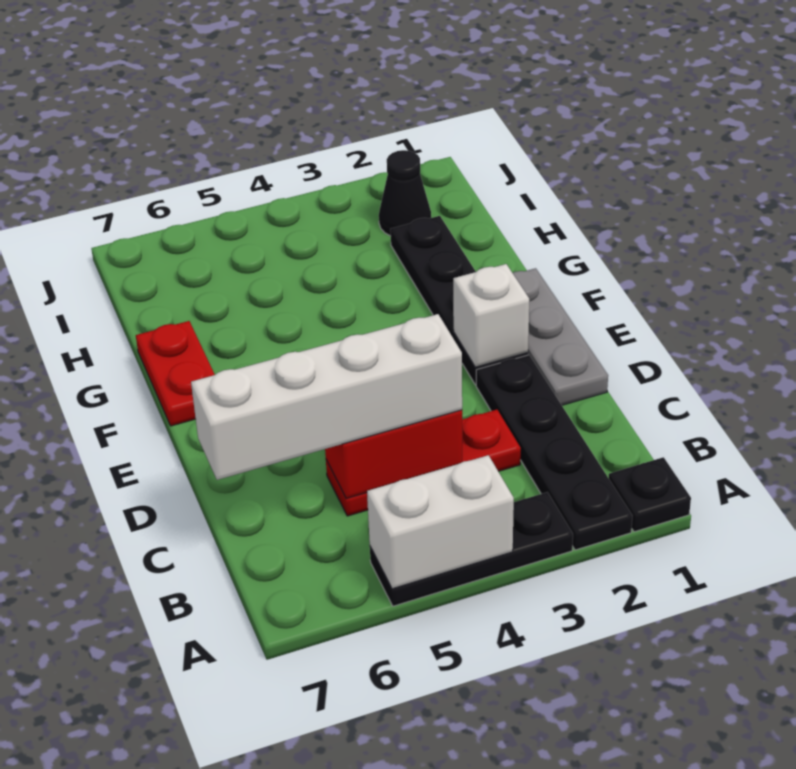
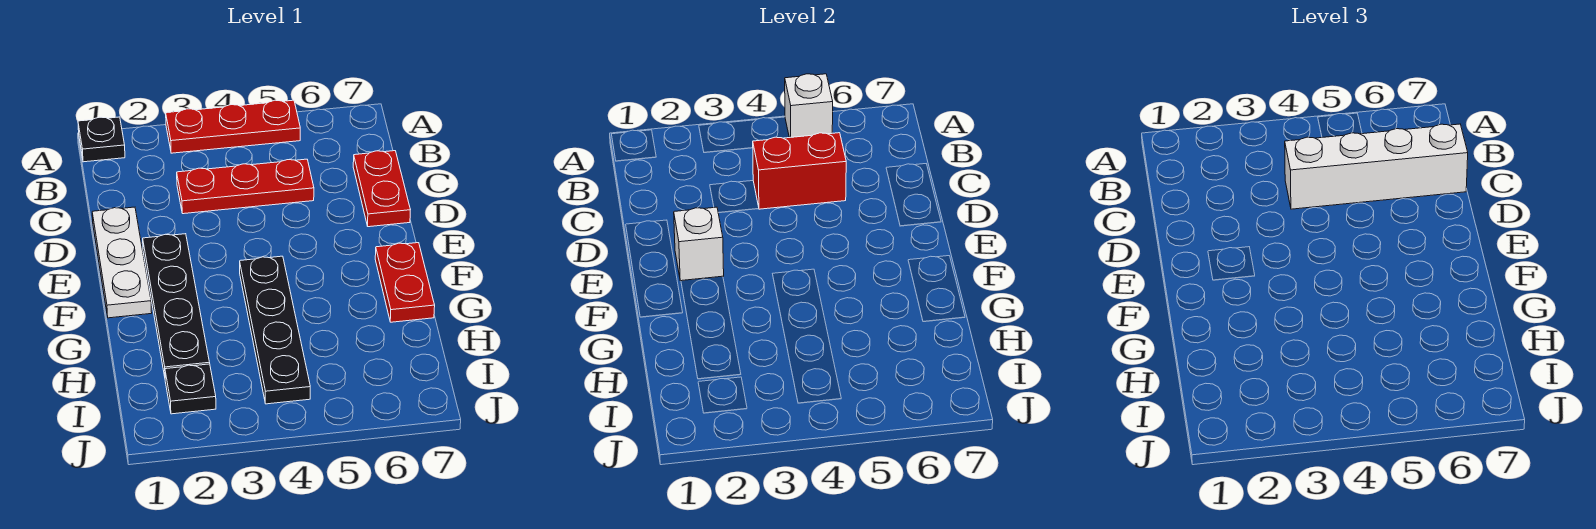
black plate A2:D2 level 1 -> black plate F4:I4 level 1
black plate A3:A5 level 1 -> red plate A3:A5 level 1
white brick A4:A5 level 2 -> white brick A5 level 2
none -> red plate C7:D7 level 1
grey plate D1:F1 level 1 -> white plate D1:F1 level 1
black cone I2 level 1 -> black plate I2 level 1

